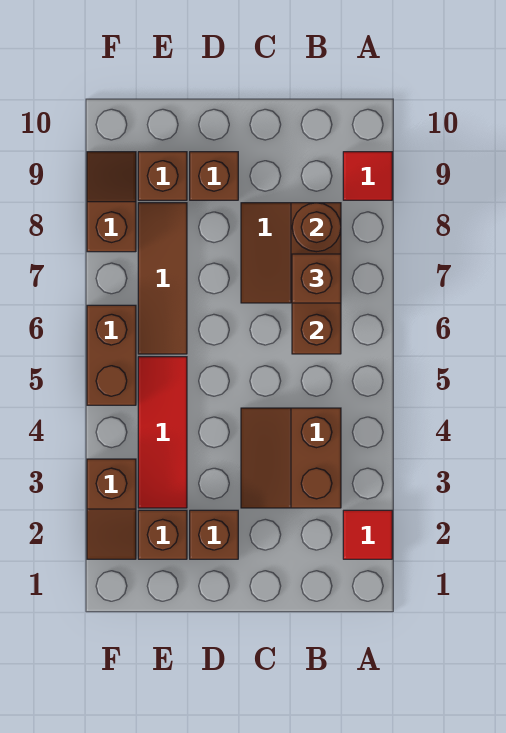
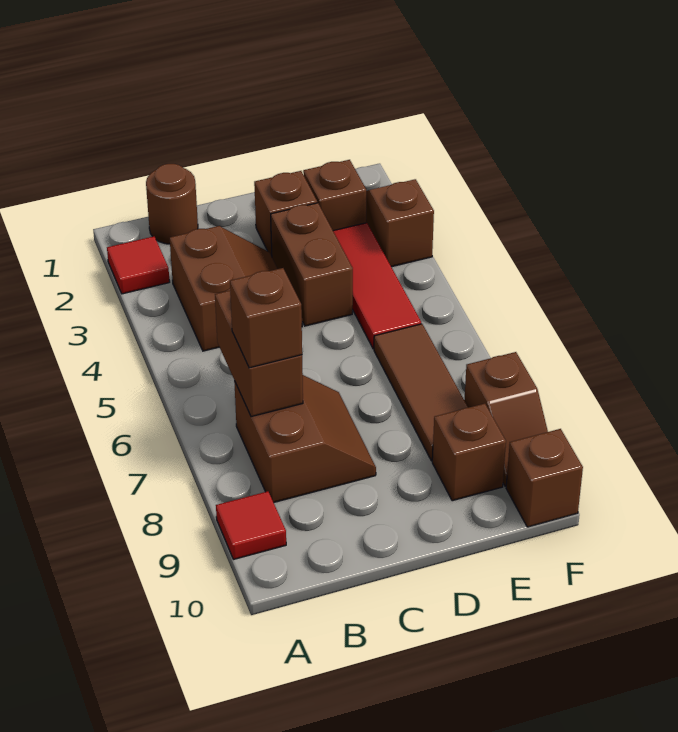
brown round brick B8 level 2 -> brown round brick B1 level 1
brown brick D9 level 1 -> brown brick F10 level 1
brown brick F5:F6 level 1 -> brown brick D3:D4 level 1

